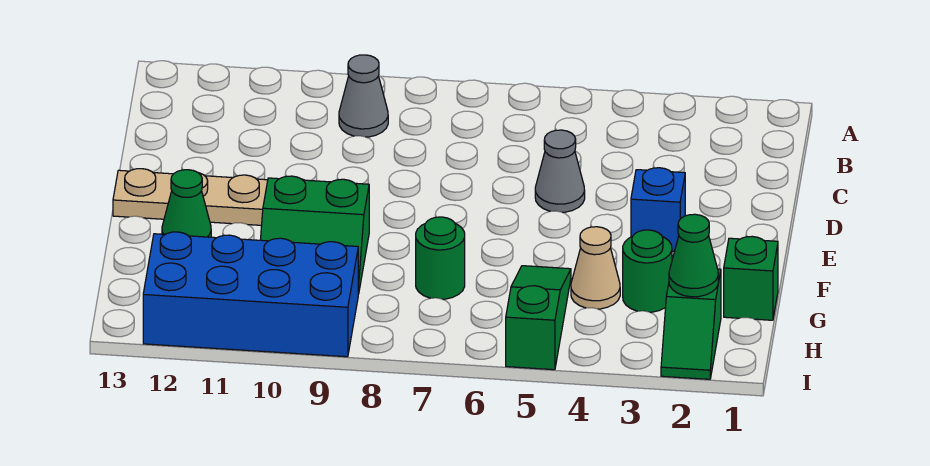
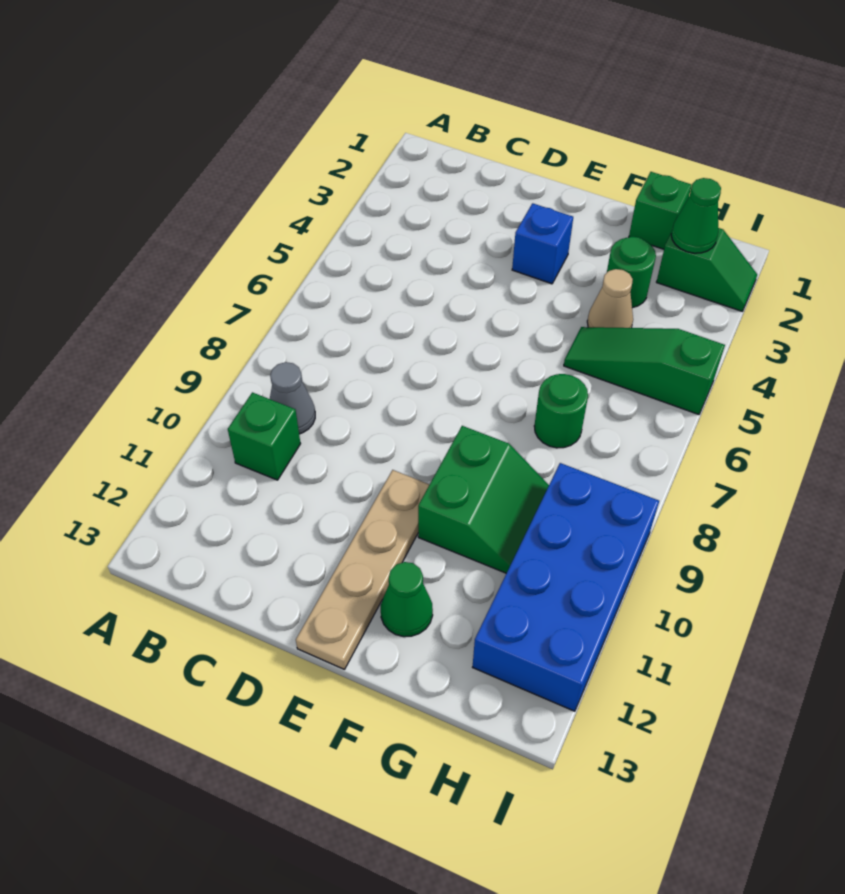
none -> green brick B10 level 1
grey cone D5 level 1 -> none

